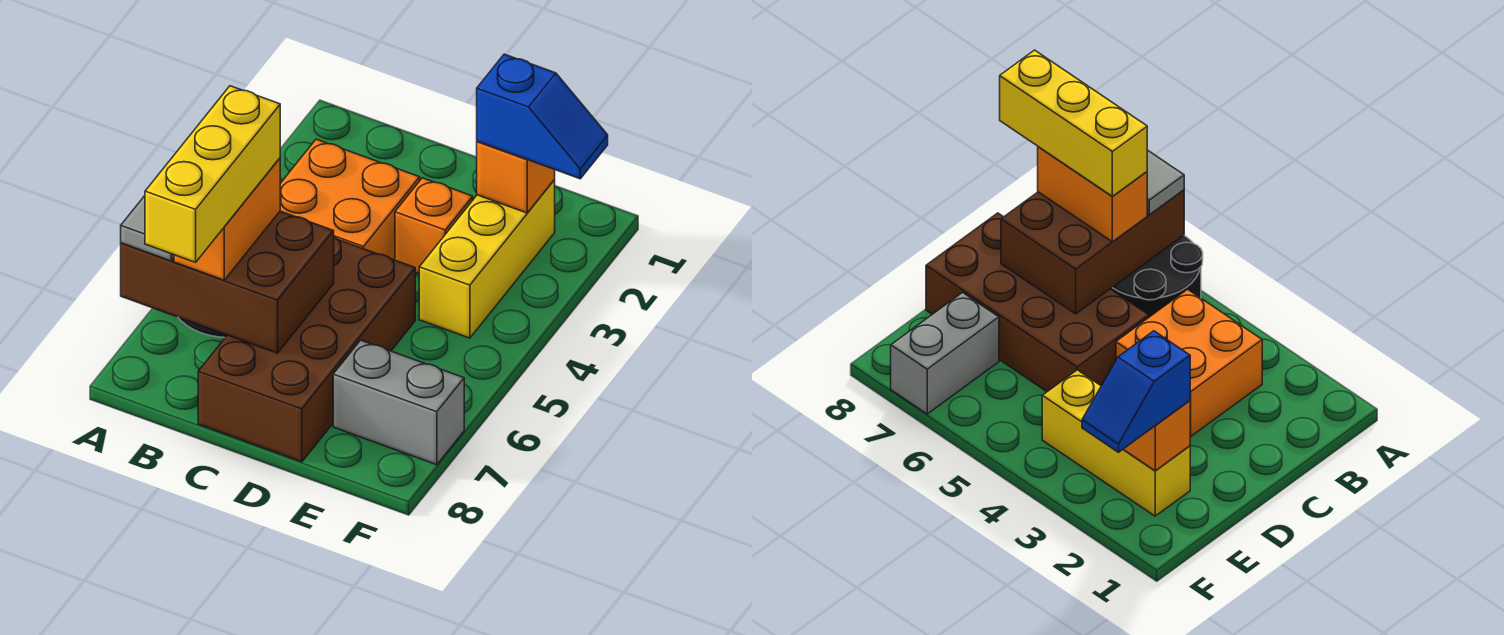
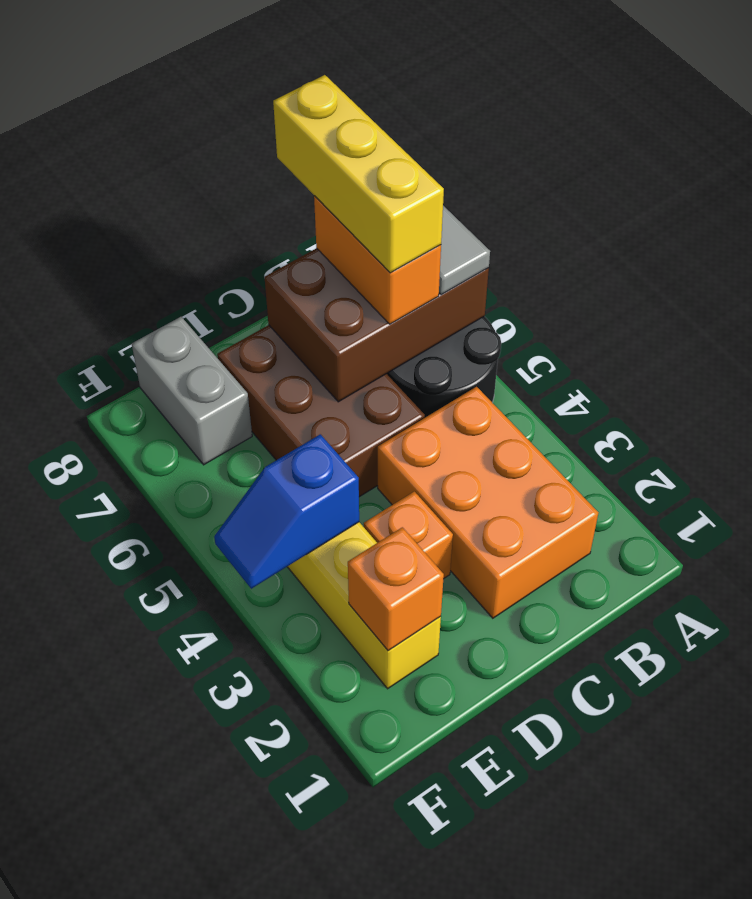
orange brick B3:C4 level 1 -> orange brick B2:C4 level 1
brown brick C5:D8 level 1 -> brown brick C5:D7 level 1
blue slope E2:F2 level 3 top E -> blue slope E4:F4 level 2 top E
grey brick E7:F7 level 1 -> grey brick E7:E8 level 1

